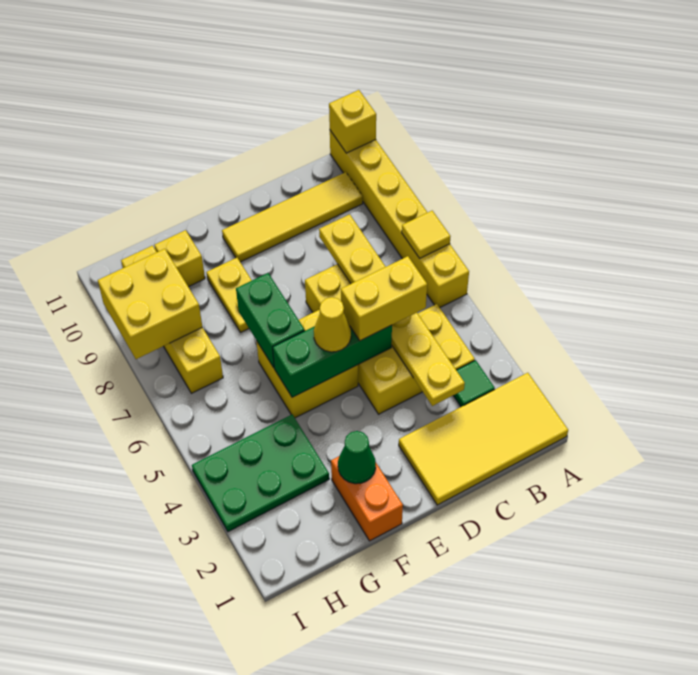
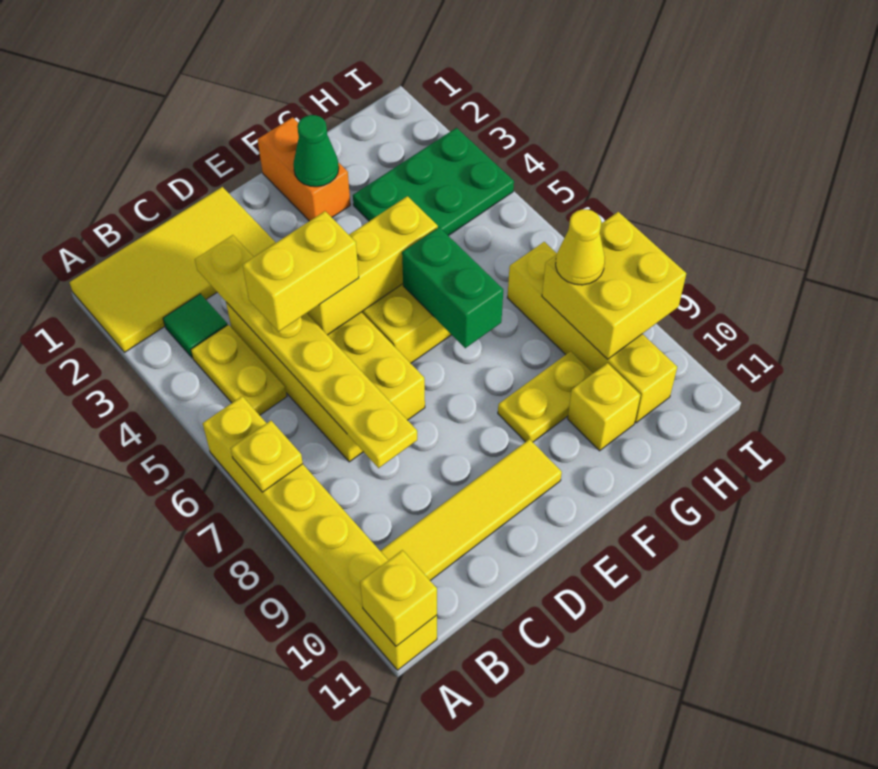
yellow tile A7 level 2 -> yellow plate A7 level 2
green brick D5:F5 level 2 -> yellow brick D5:F5 level 2
yellow cone E5 level 3 -> yellow cone H8 level 3
yellow plate F8:F9 level 1 -> yellow plate F9:G9 level 1

